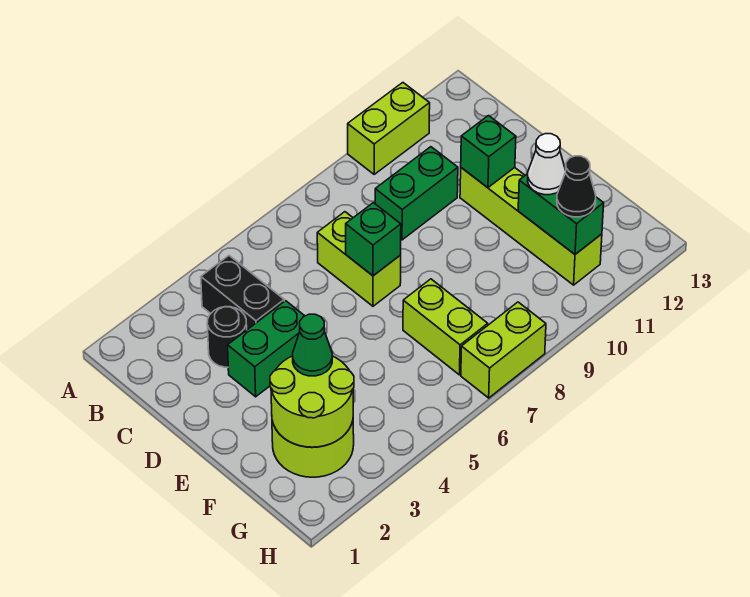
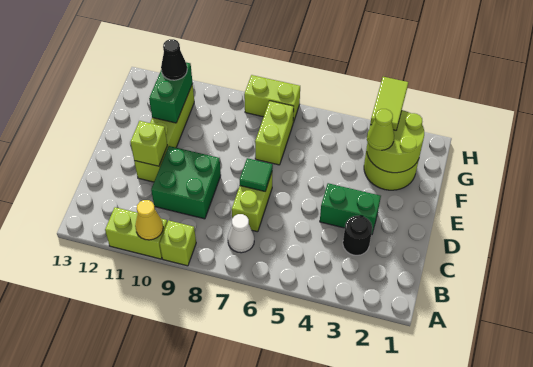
none -> lime brick A9 level 1
none -> yellow cone A10 level 2
black brick B4:C4 level 1 -> none
green brick C9:C10 level 1 -> green brick C9:D10 level 1
green brick D7 level 2 -> green tile D7 level 2
green brick D11 level 2 -> lime brick D11 level 2
green cone F3 level 3 -> lime cone F3 level 3
white cone F11 level 3 -> white cone B7 level 1
none -> lime tile G3:H3 level 3

